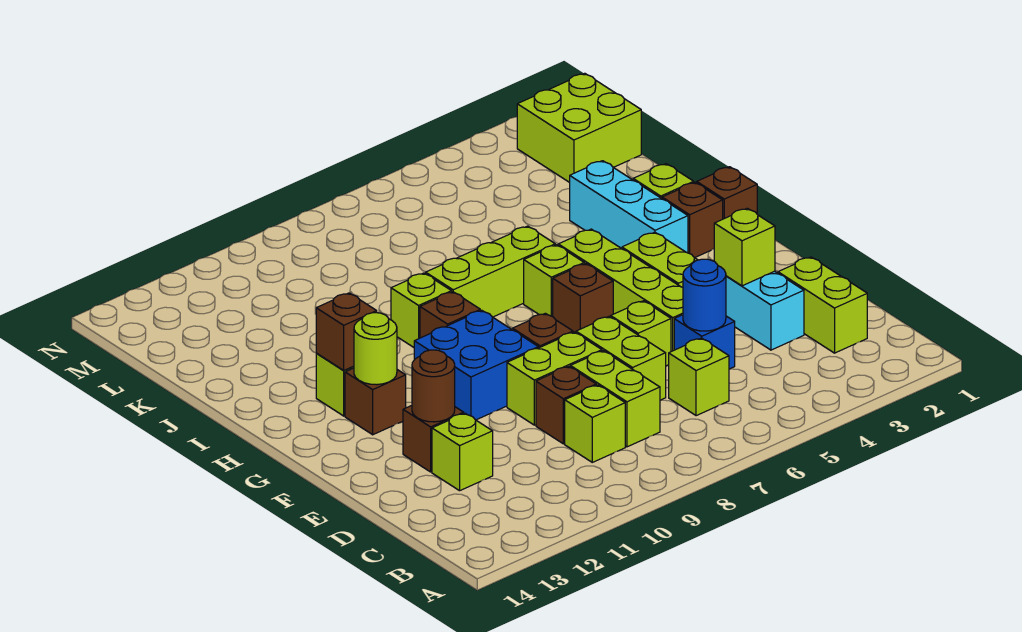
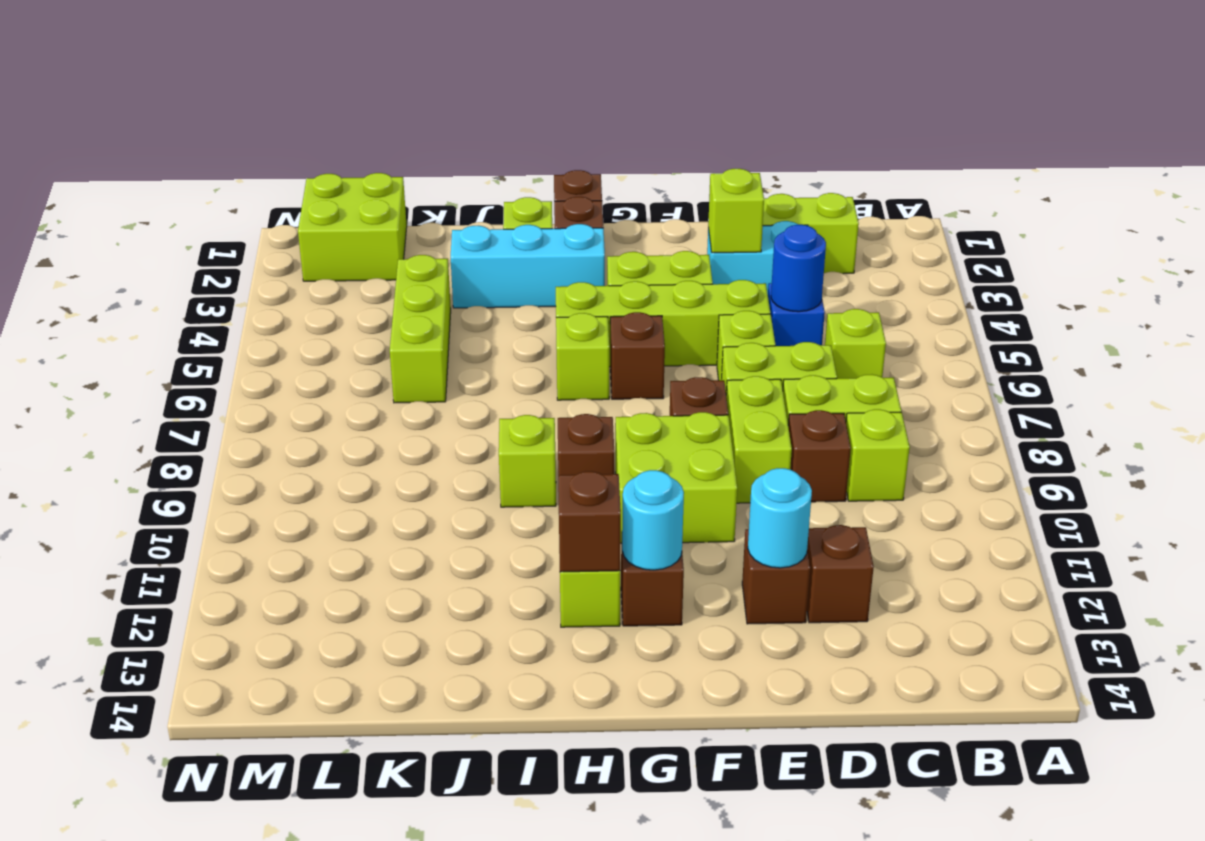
lime brick D12 level 1 -> brown brick D12 level 1
brown round brick E12 level 2 -> cyan round brick E12 level 2
blue brick F9:G10 level 1 -> lime brick F9:G10 level 1
lime round brick G12 level 2 -> cyan round brick G12 level 2
lime brick I6:I8 level 1 -> lime brick K4:K6 level 1

